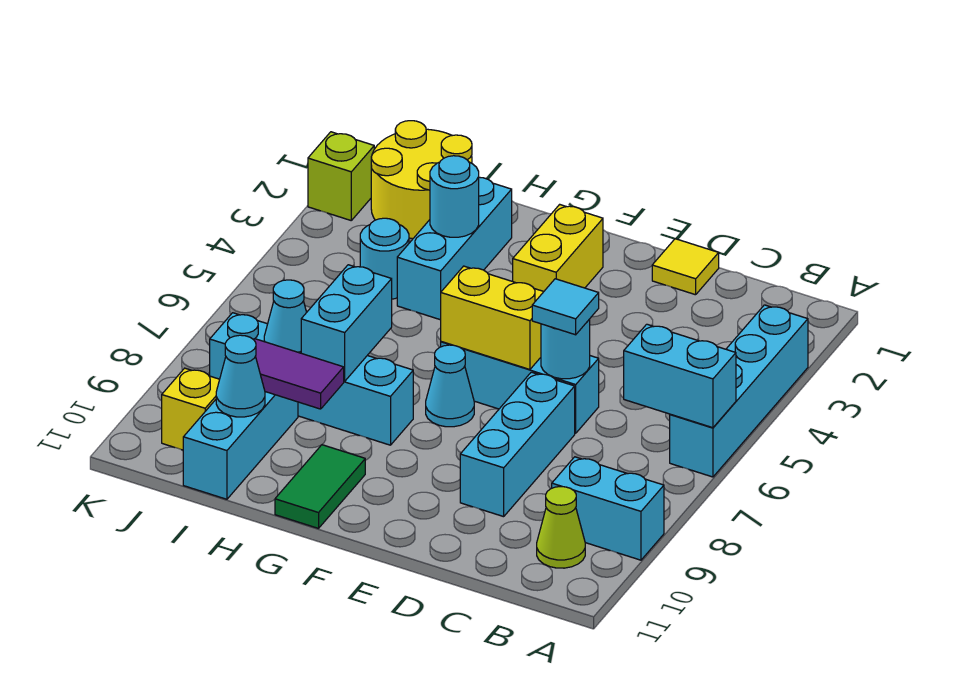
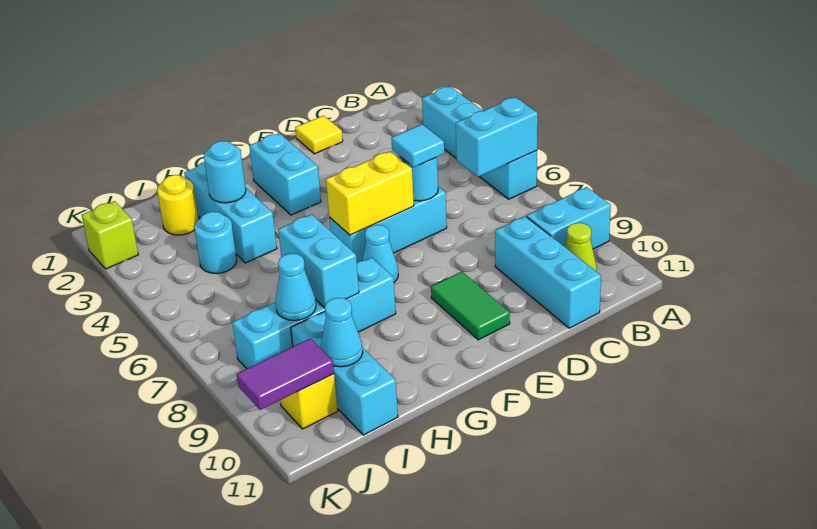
cyan brick D7:D9 level 1 -> cyan brick C9:C11 level 1
yellow brick F2:F3 level 1 -> cyan brick F2:F3 level 1
green tile G10:G11 level 1 -> green tile E9:E10 level 1
purple tile H9:I9 level 2 -> purple tile J10:K10 level 2
yellow round brick I1:J2 level 1 -> yellow round brick I2 level 1

